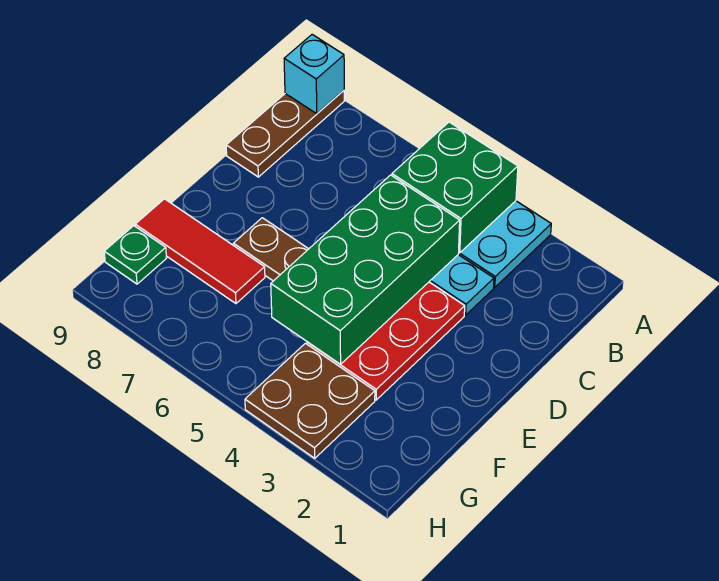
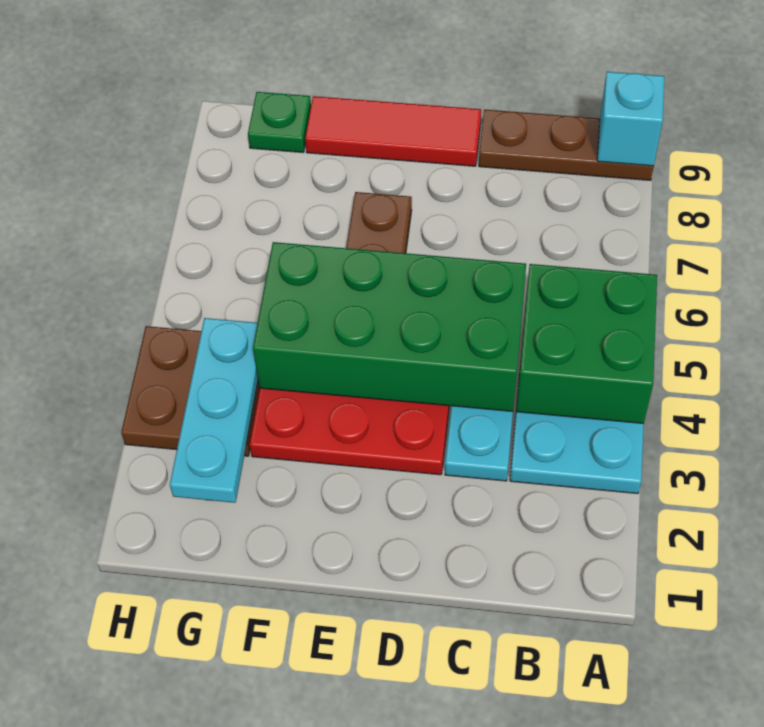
red tile F7:F9 level 1 -> red tile D9:F9 level 1
none -> cyan plate G2:G4 level 2

